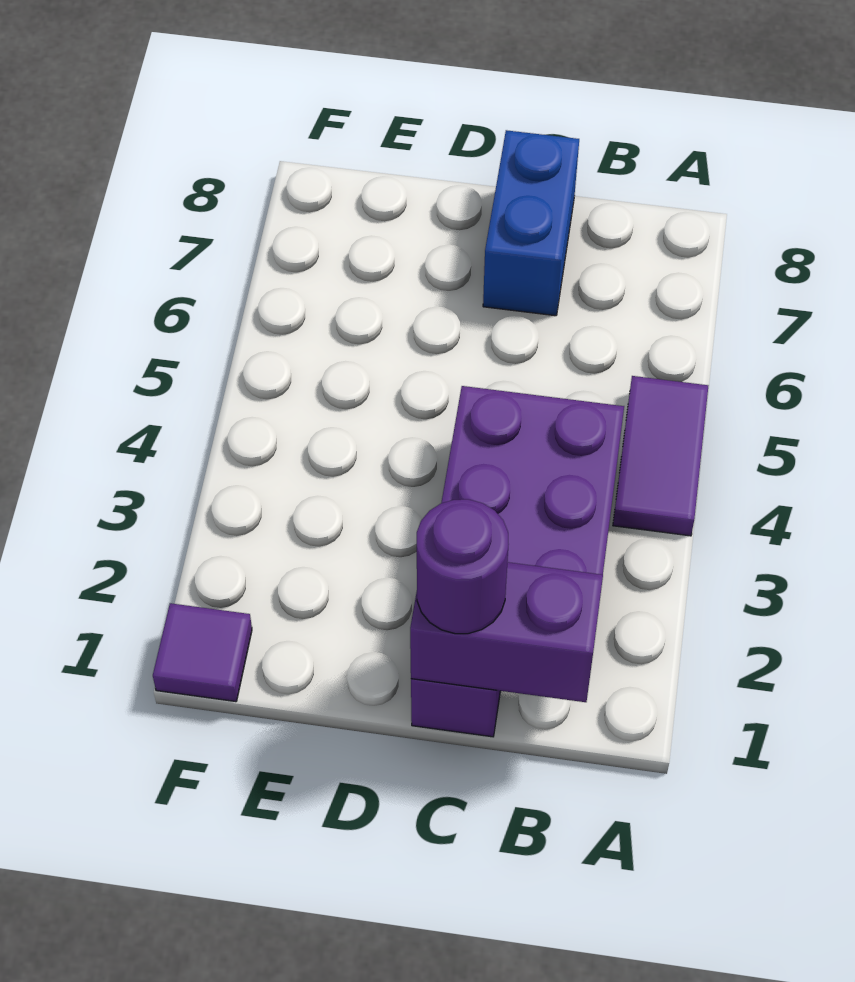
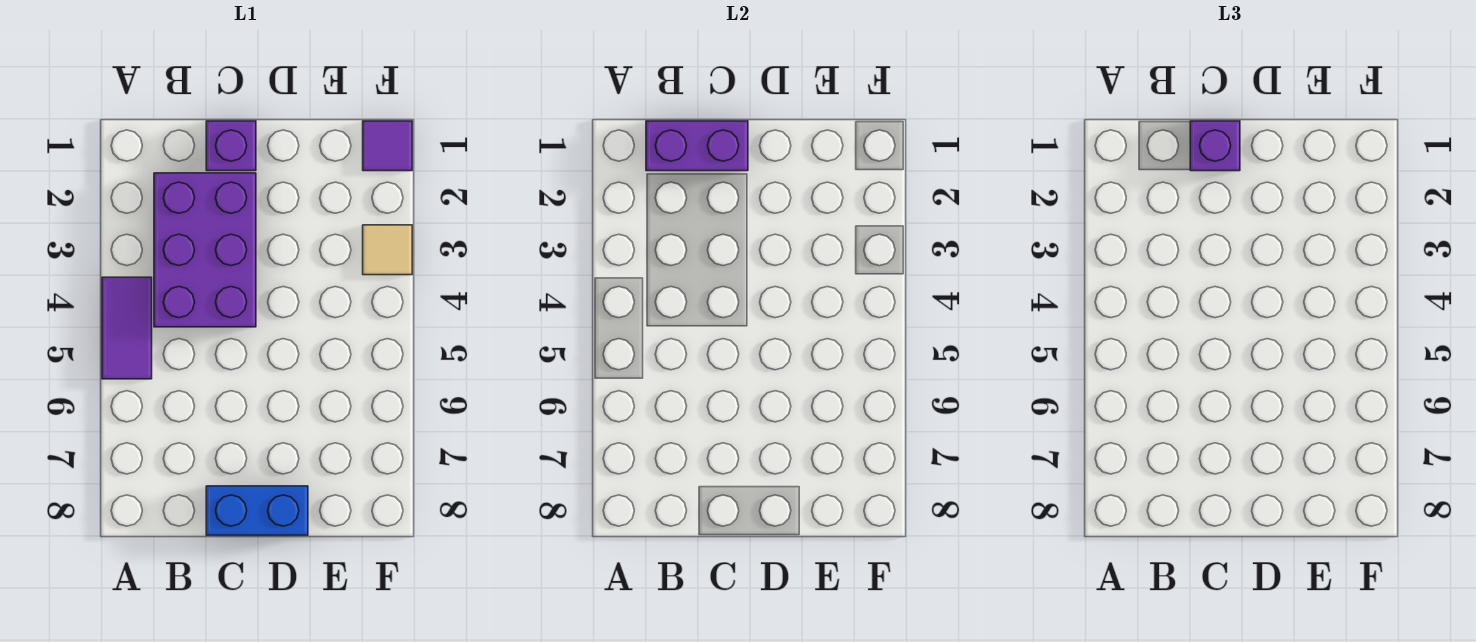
purple round brick C1 level 3 -> purple brick C1 level 3
blue brick C7:C8 level 1 -> blue brick C8:D8 level 1
none -> tan tile F3 level 1

